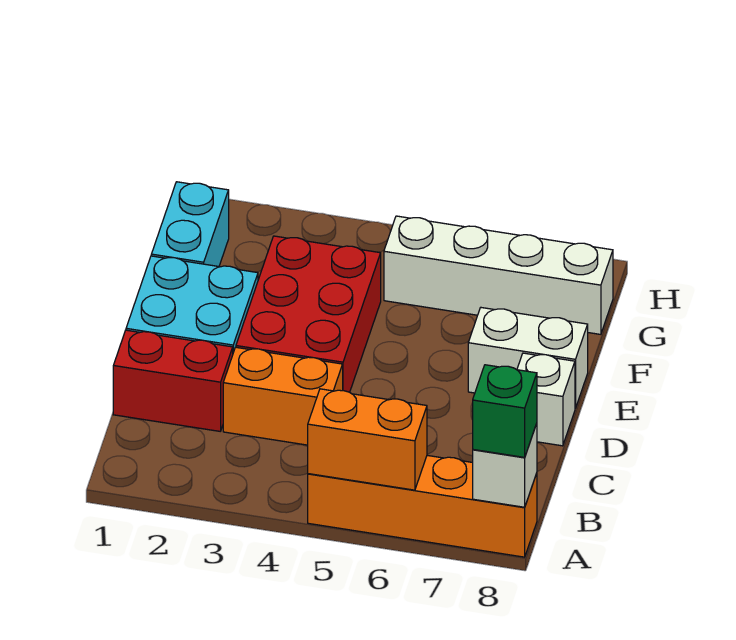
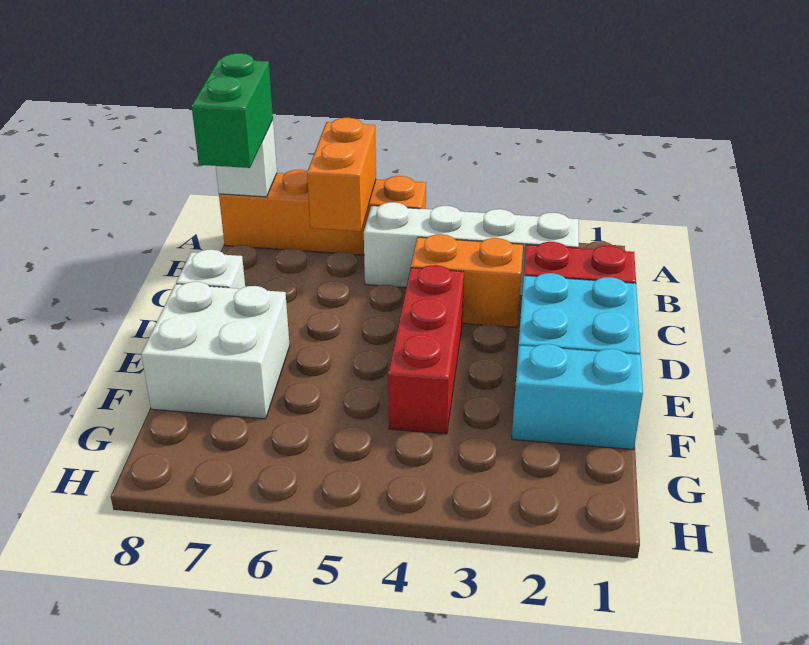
orange brick A5:A6 level 2 -> orange brick A6:B6 level 2
green brick A8 level 3 -> green brick A8:B8 level 3
red brick D3:F4 level 1 -> red brick D4:F4 level 1
white brick E7:E8 level 1 -> white brick E7:F8 level 1
cyan brick F1:G1 level 1 -> cyan brick F1:F2 level 1
white brick G5:G8 level 1 -> white brick B2:B5 level 1

